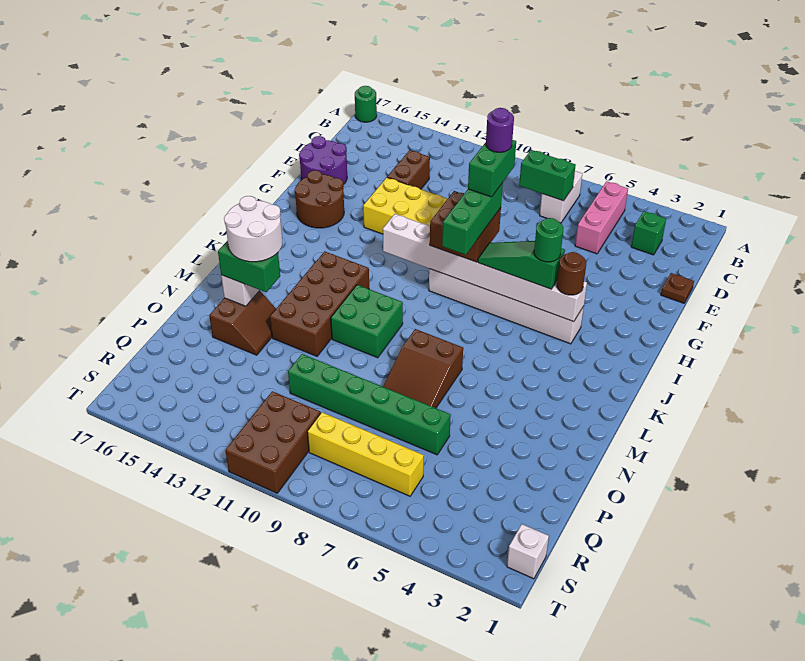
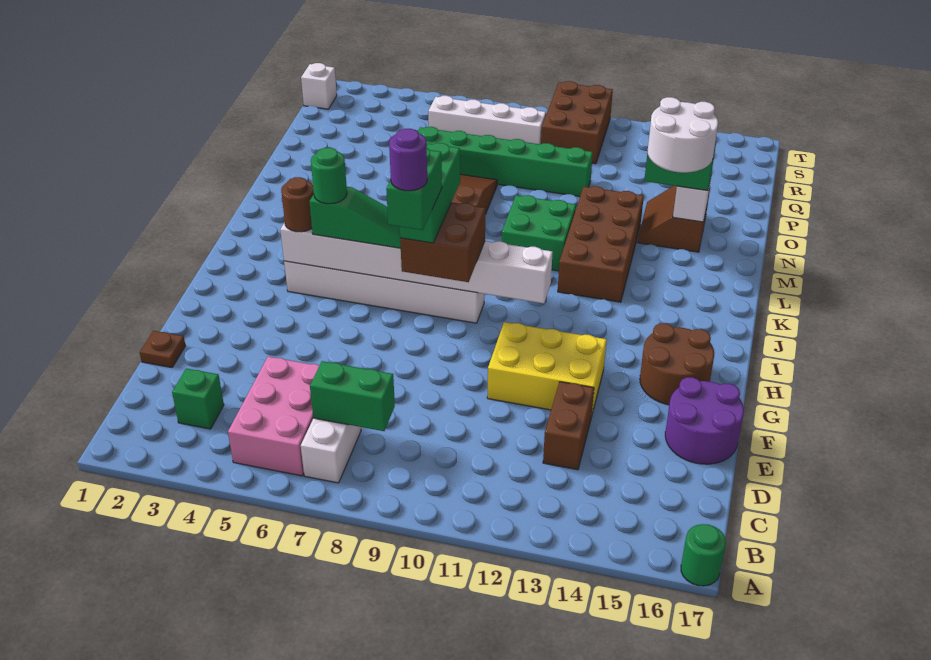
pink brick B5:D5 level 1 -> pink brick B5:D6 level 1
yellow brick R6:R9 level 1 -> white brick R6:R9 level 1

